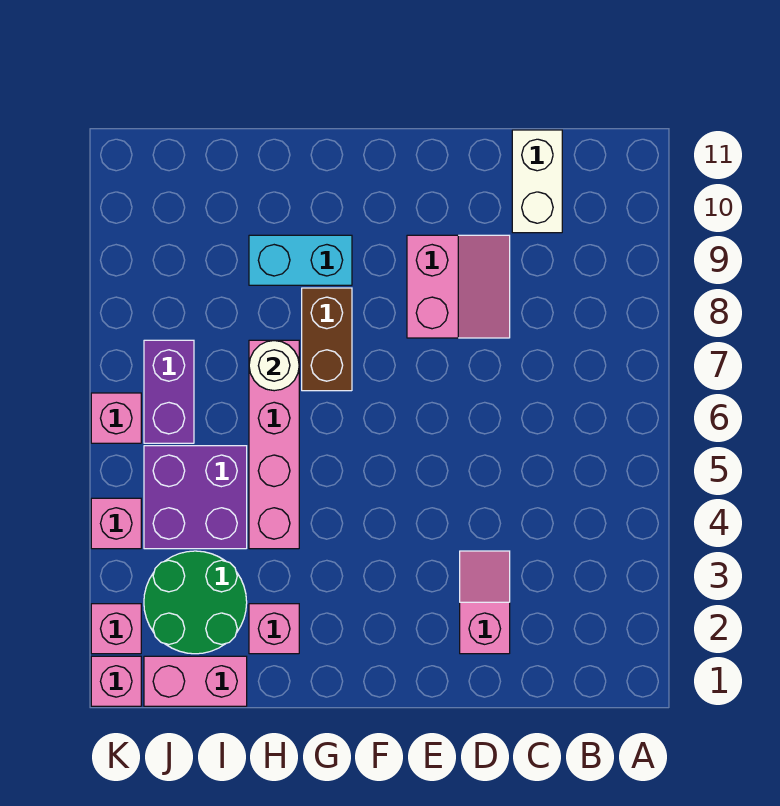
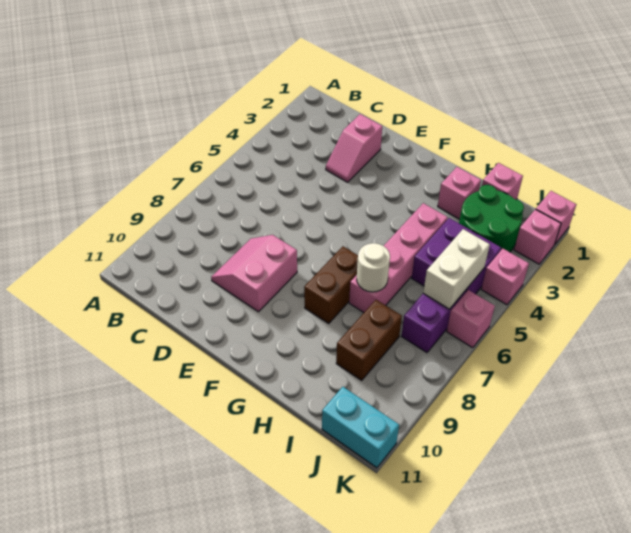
white brick C10:C11 level 1 -> white brick J5:J6 level 2
cyan brick G9:H9 level 1 -> cyan brick J11:K11 level 1
pink brick I1:J1 level 1 -> pink brick I1 level 1
none -> brown brick I8:I9 level 1

